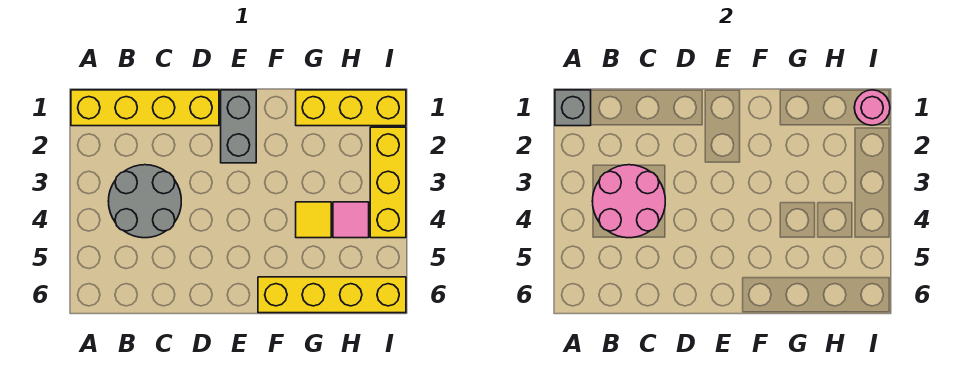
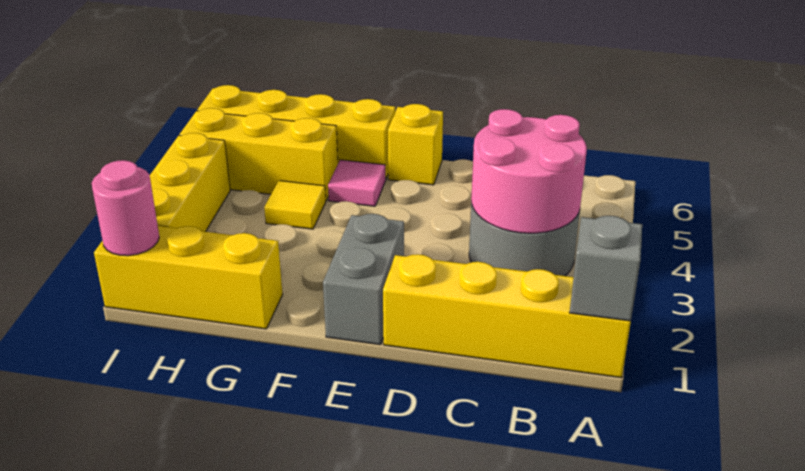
none -> yellow brick E6 level 1
none -> yellow brick G5:I5 level 1
pink tile H4 level 1 -> pink tile F5 level 1

